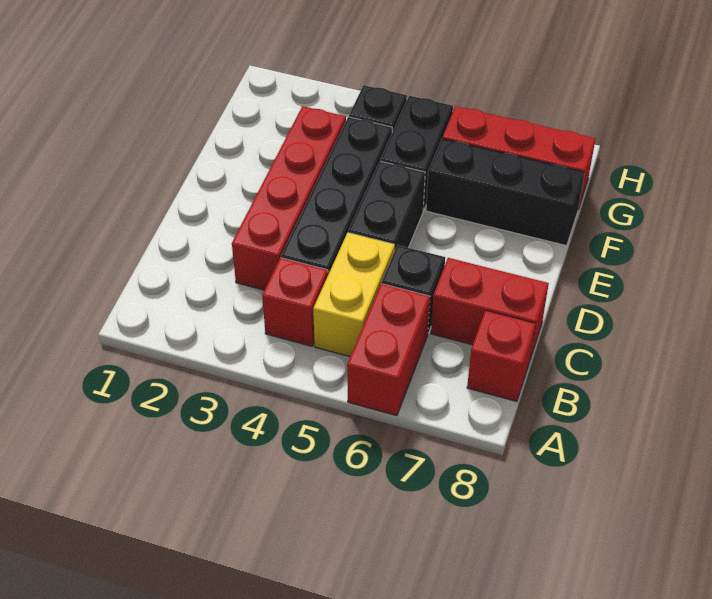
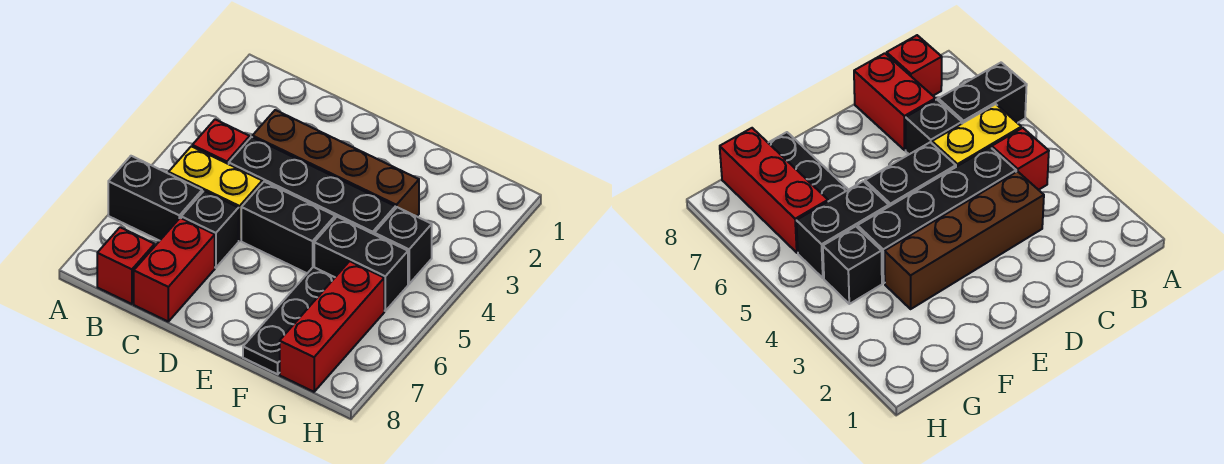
red brick A6:B6 level 1 -> black brick A6:B6 level 1
red brick C3:F3 level 1 -> brown brick C3:F3 level 1
black brick F6:F8 level 1 -> black plate F6:F8 level 1

